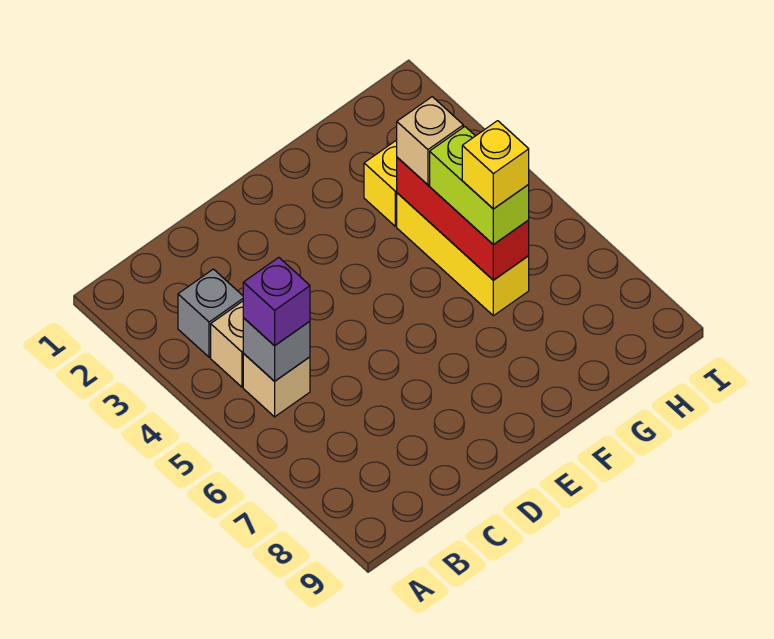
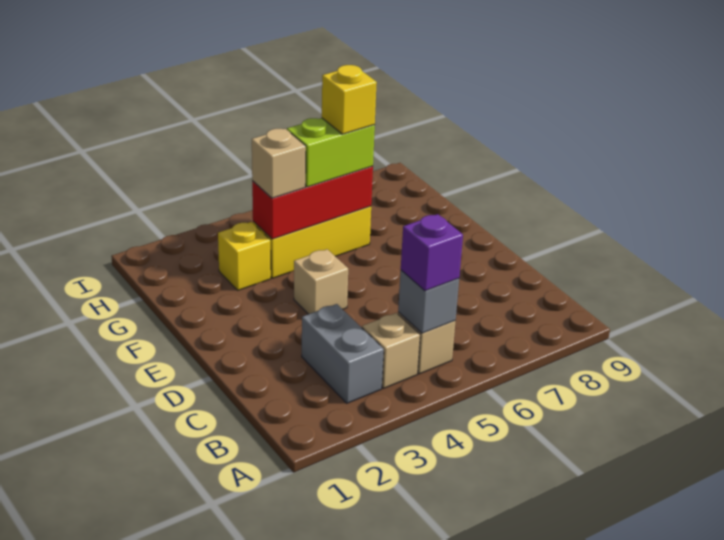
grey brick B3 level 1 -> grey brick B3:C3 level 1
none -> tan brick E4 level 1

